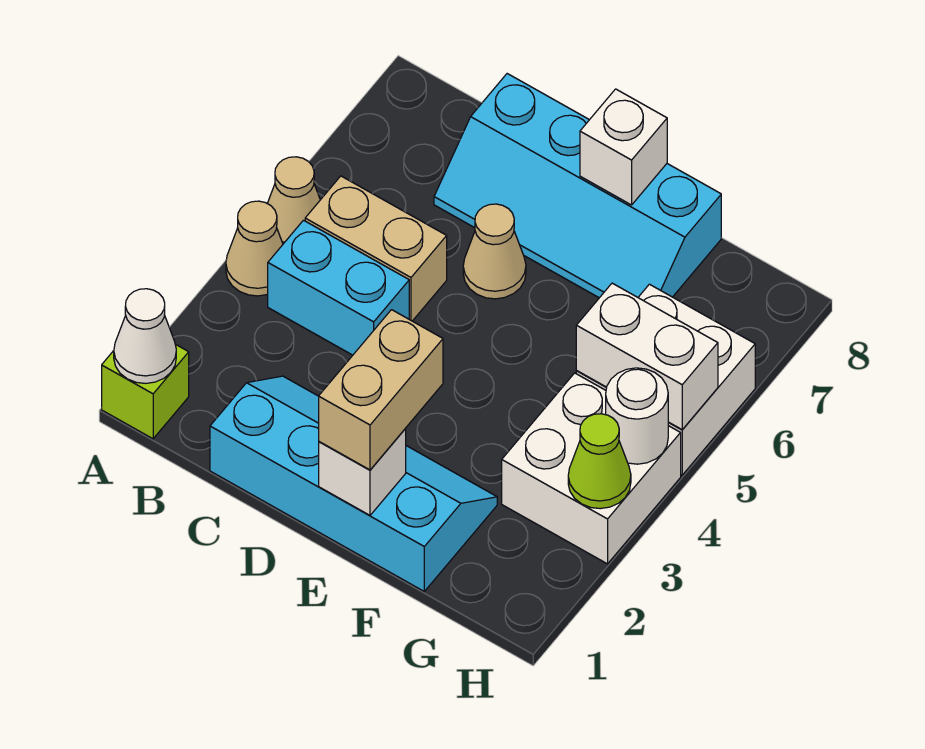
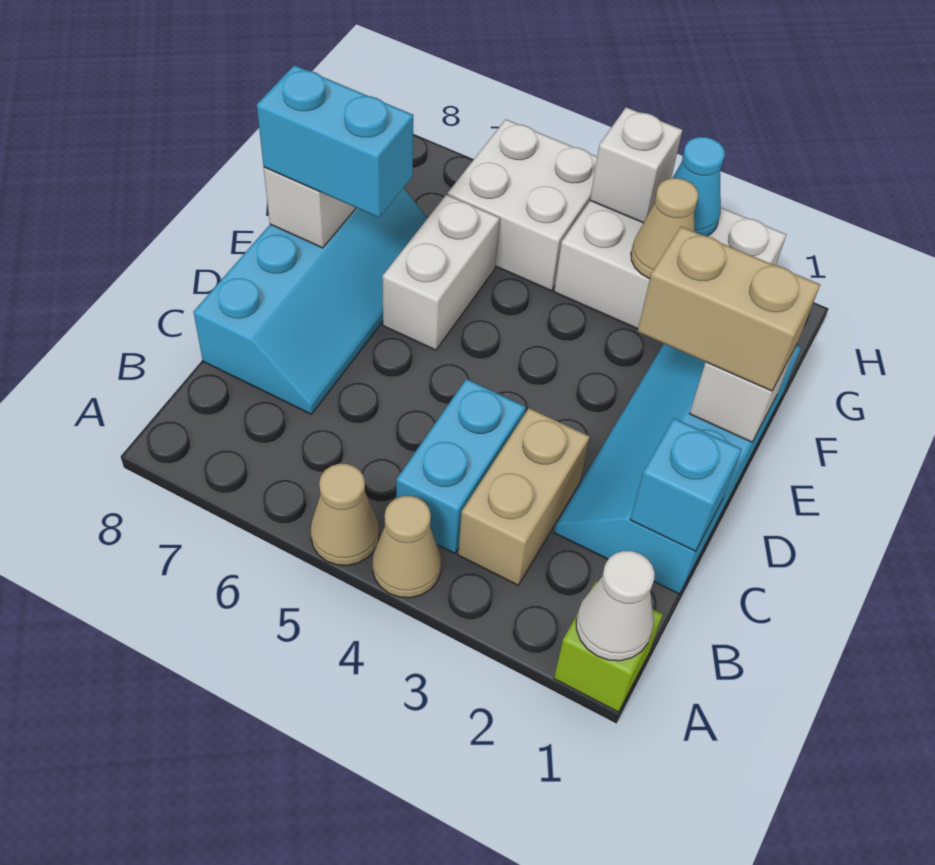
tan brick B5:C5 level 1 -> tan brick B3:C3 level 1
none -> cyan brick C1 level 2
tan cone D6 level 1 -> tan cone G3 level 2
none -> cyan brick E7:E8 level 3
white brick G3:H4 level 1 -> white brick G2:H4 level 1
white brick G5:H5 level 2 -> white brick E6:F6 level 1
lime cone H3 level 2 -> cyan cone H3 level 2
white round brick H4 level 2 -> white brick H4 level 2

